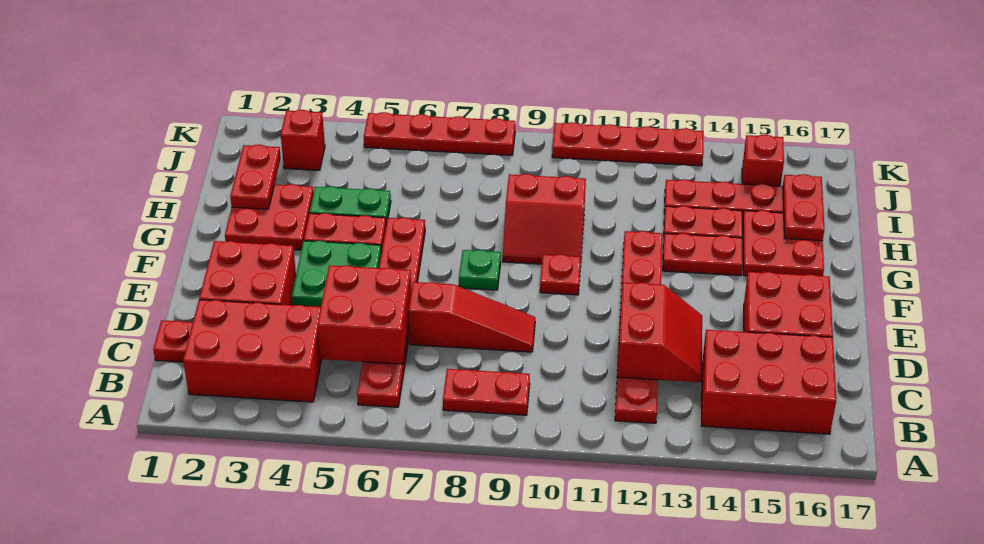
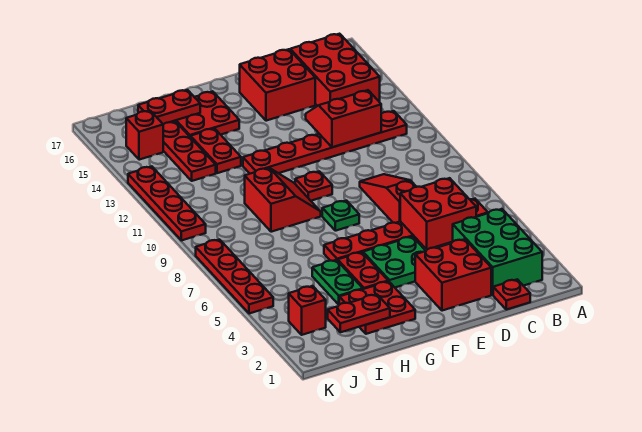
red brick B2:C4 level 1 -> green brick B2:C4 level 1
red plate B8:B9 level 1 -> none
red plate G13:G14 level 1 -> none

